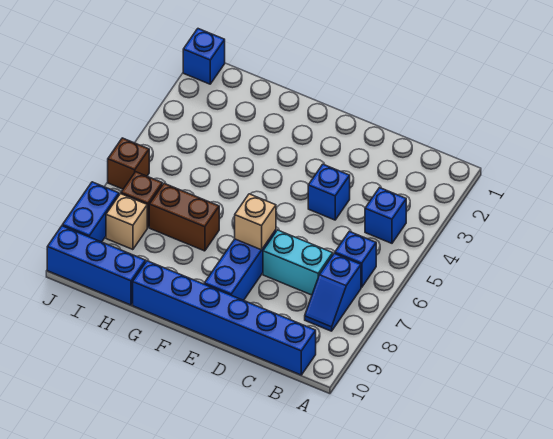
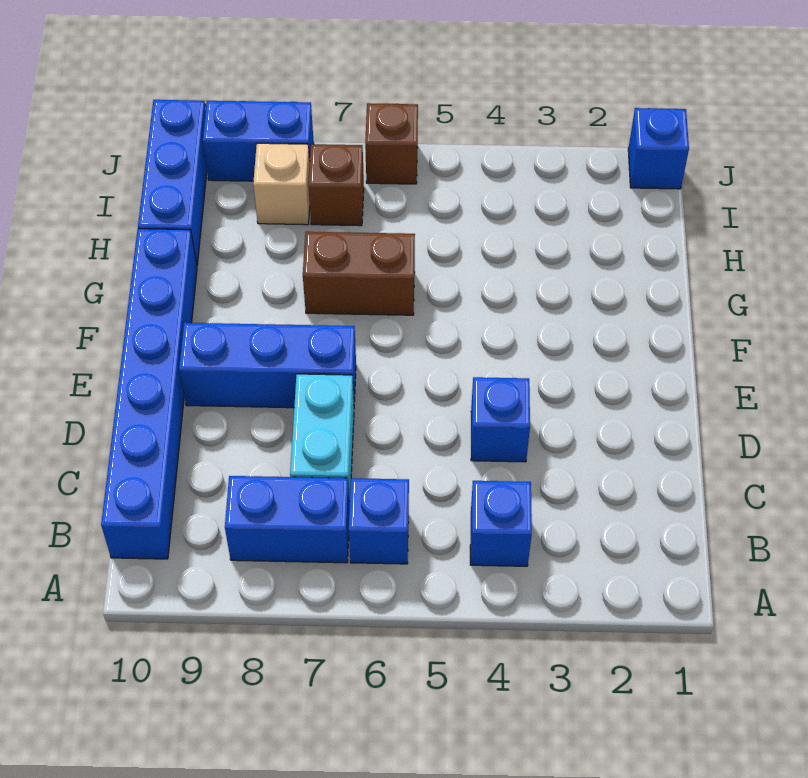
blue slope B7:B8 level 1 top 7 -> blue brick B7:B8 level 1
tan brick E7 level 2 -> none
brown brick G7:H7 level 1 -> brown brick G6:G7 level 1

